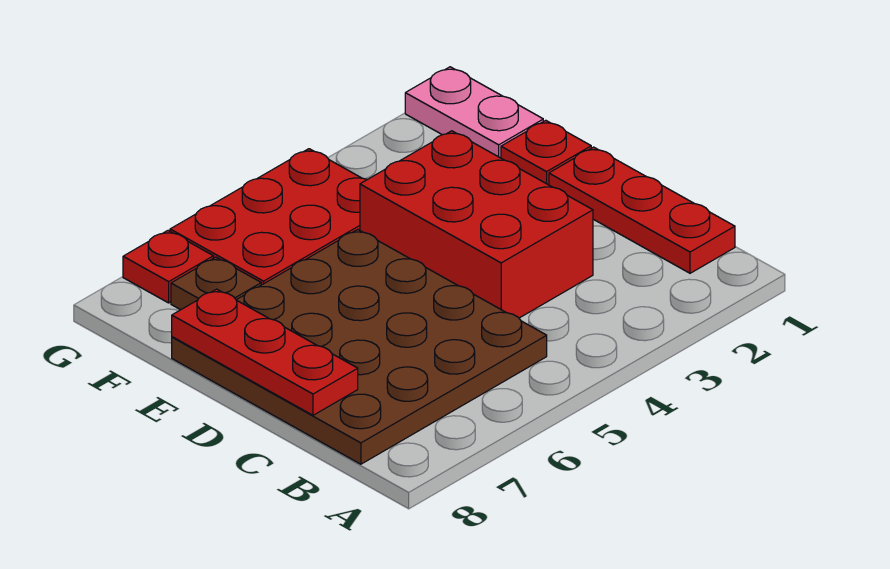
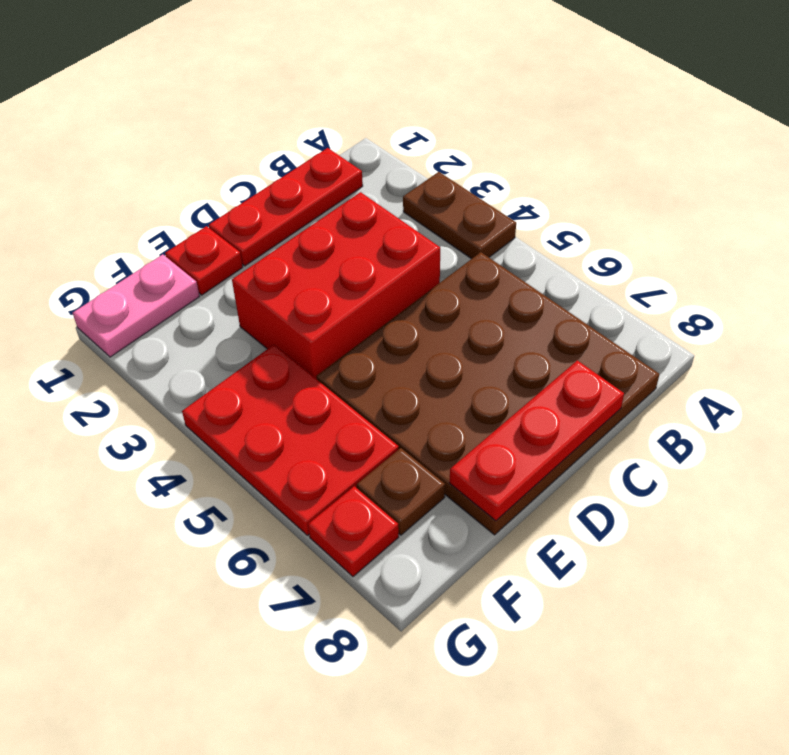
none -> brown plate A3:A4 level 1

